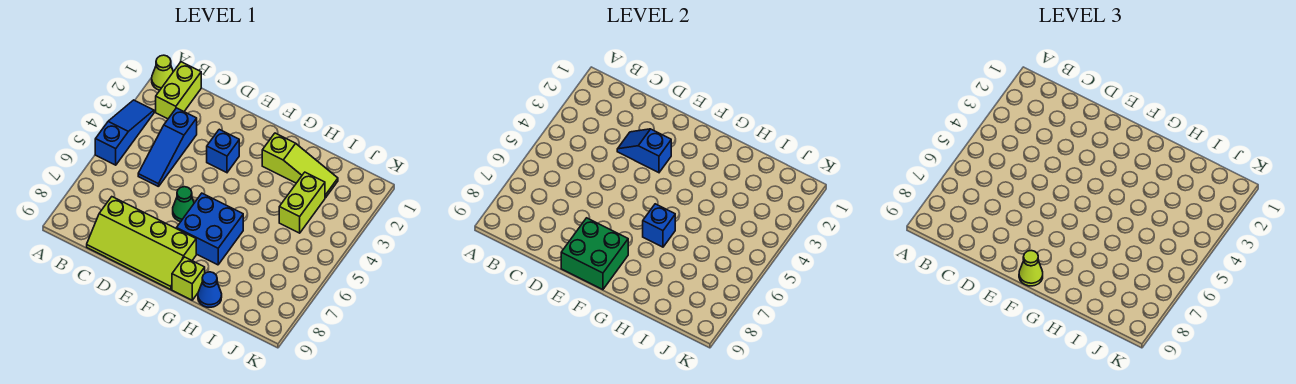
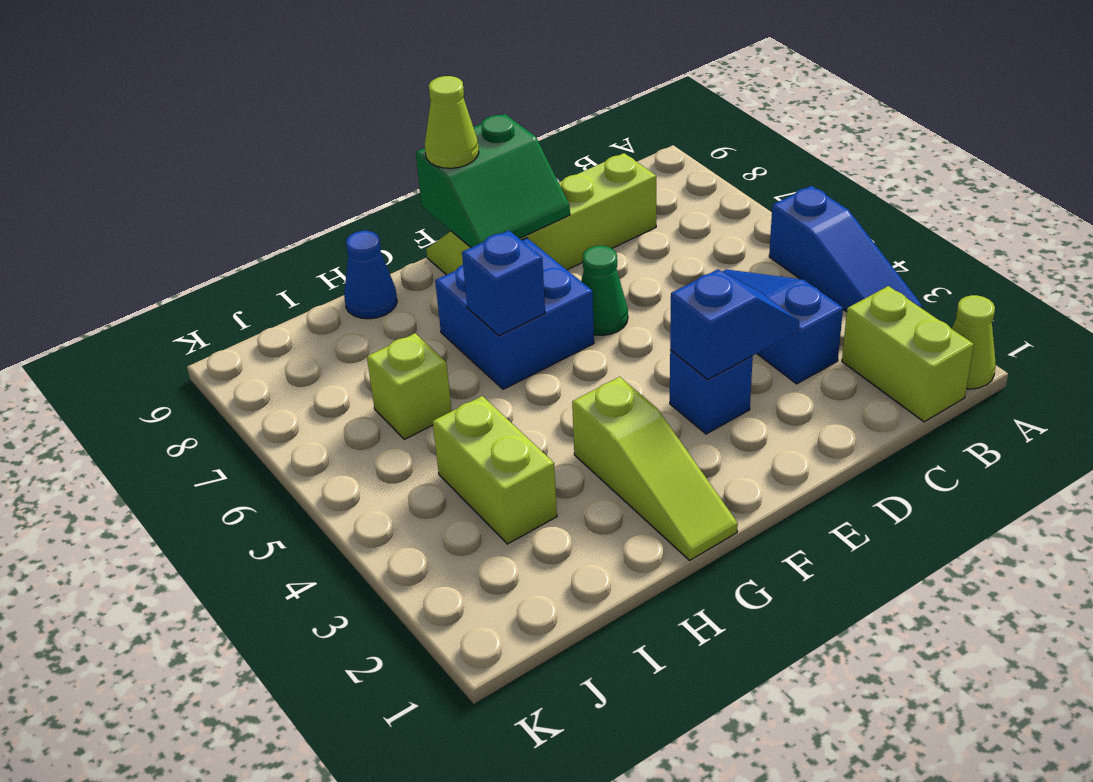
green brick E8:F9 level 2 -> green slope E8:F9 level 2 top 9
lime slope G2:I2 level 1 top G -> lime slope G1:G3 level 1 top 3
lime brick G9 level 1 -> lime brick I6 level 1

